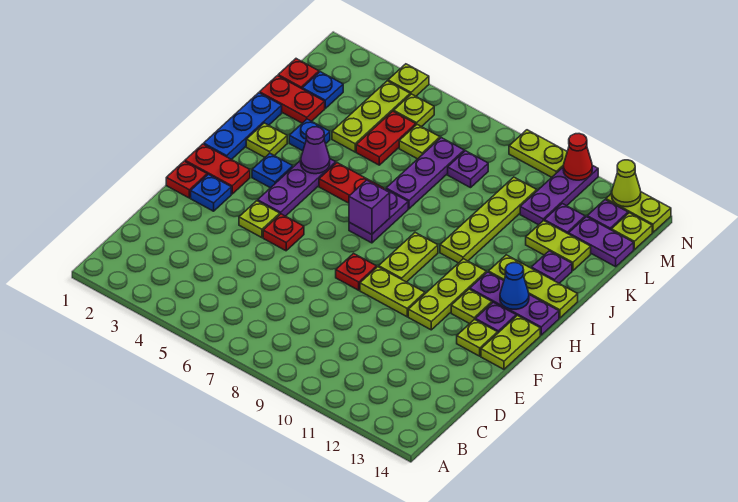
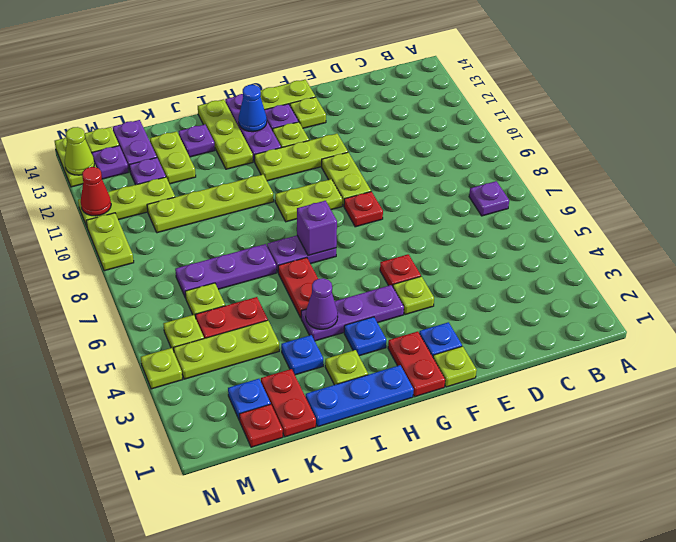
red plate F1 level 1 -> lime plate F1 level 1
purple plate L8 level 1 -> purple plate B7 level 1
purple plate L11:N11 level 1 -> lime plate L11:N11 level 1

